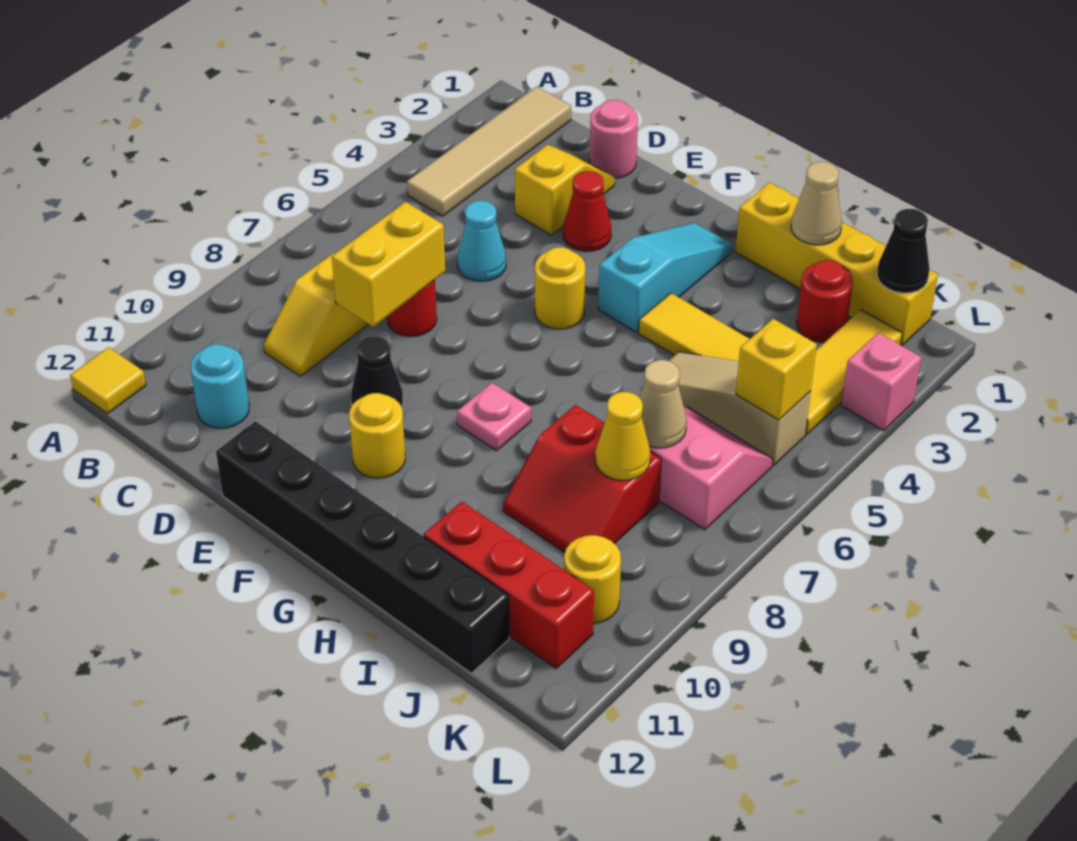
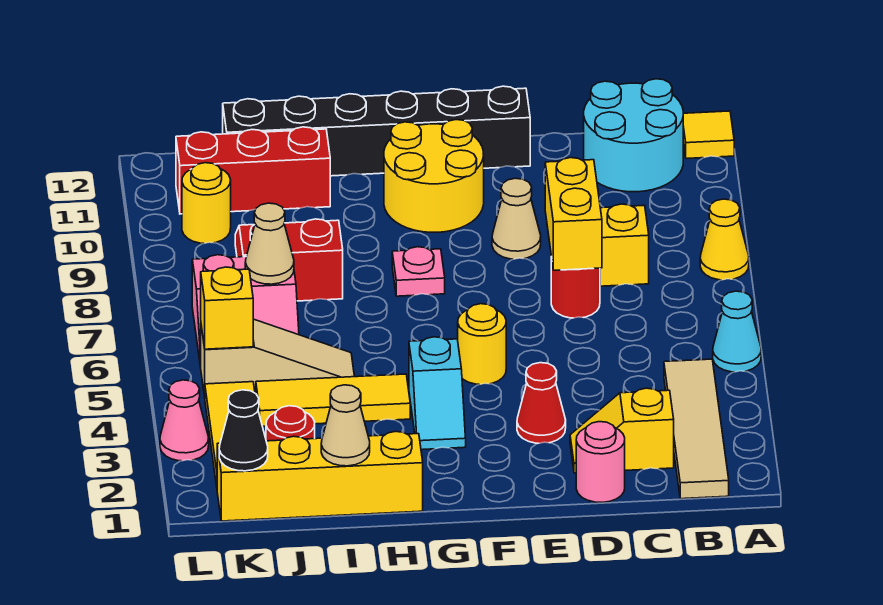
cyan round brick C11 level 1 -> cyan round brick B11:C12 level 1
yellow slope D2:D3 level 1 top 3 -> yellow slope C2:D2 level 1 top C
cyan cone D5 level 1 -> cyan cone A5 level 1
black cone E9 level 1 -> tan cone E9 level 1
yellow round brick F10 level 1 -> yellow round brick F10:G11 level 1
cyan slope G2:G4 level 1 top 4 -> cyan slope G3:G4 level 1 top 4
yellow cone J8 level 2 -> yellow cone A8 level 1
pink brick L3 level 1 -> pink cone L3 level 1

